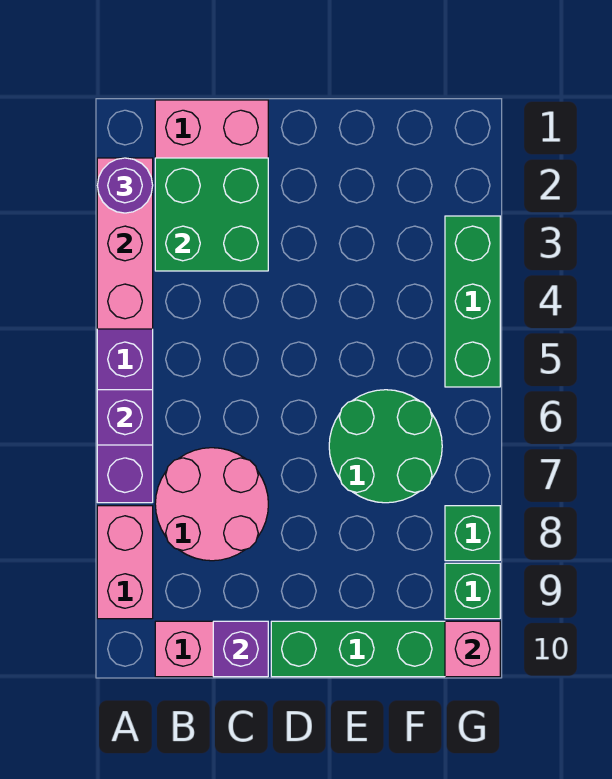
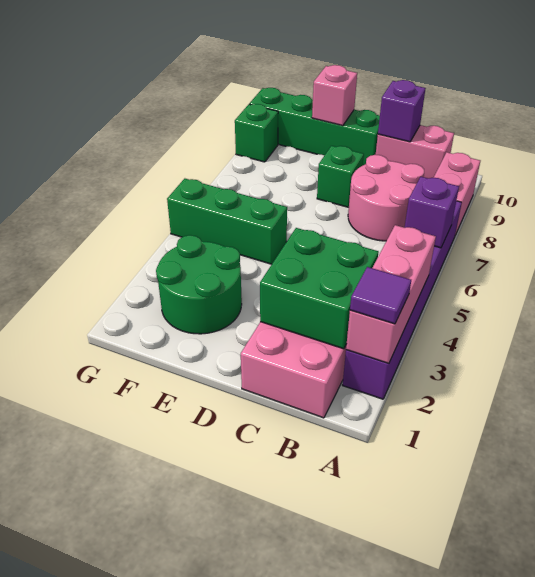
purple round brick A2 level 3 -> purple tile A2 level 3
green round brick E6:F7 level 1 -> green round brick E2:F3 level 1
green brick G3:G5 level 1 -> green brick E5:G5 level 1
green brick G8 level 1 -> green brick D8 level 1
pink brick G10 level 2 -> pink brick E10 level 2

